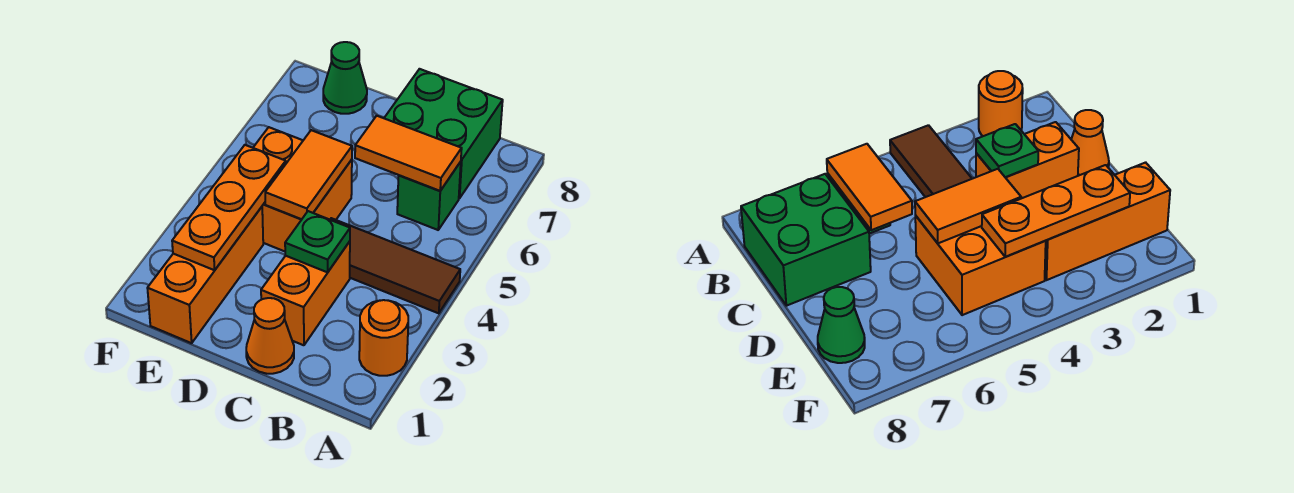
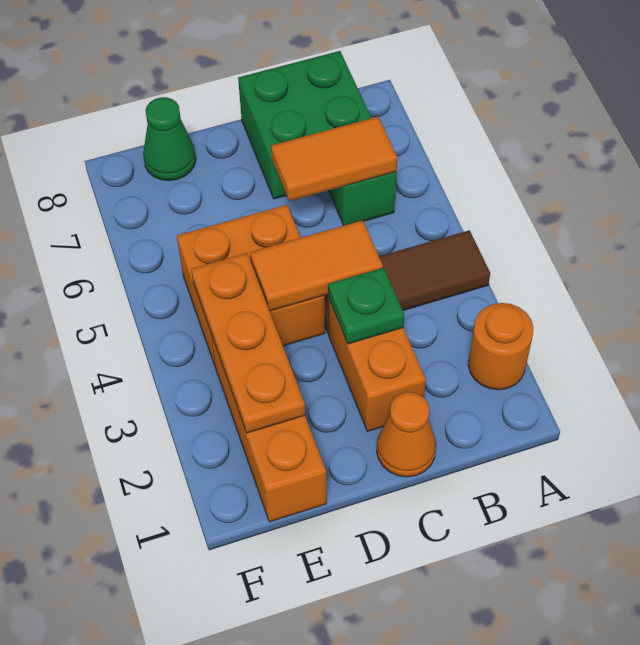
orange tile D4:D5 level 2 -> orange tile C4:D4 level 2

